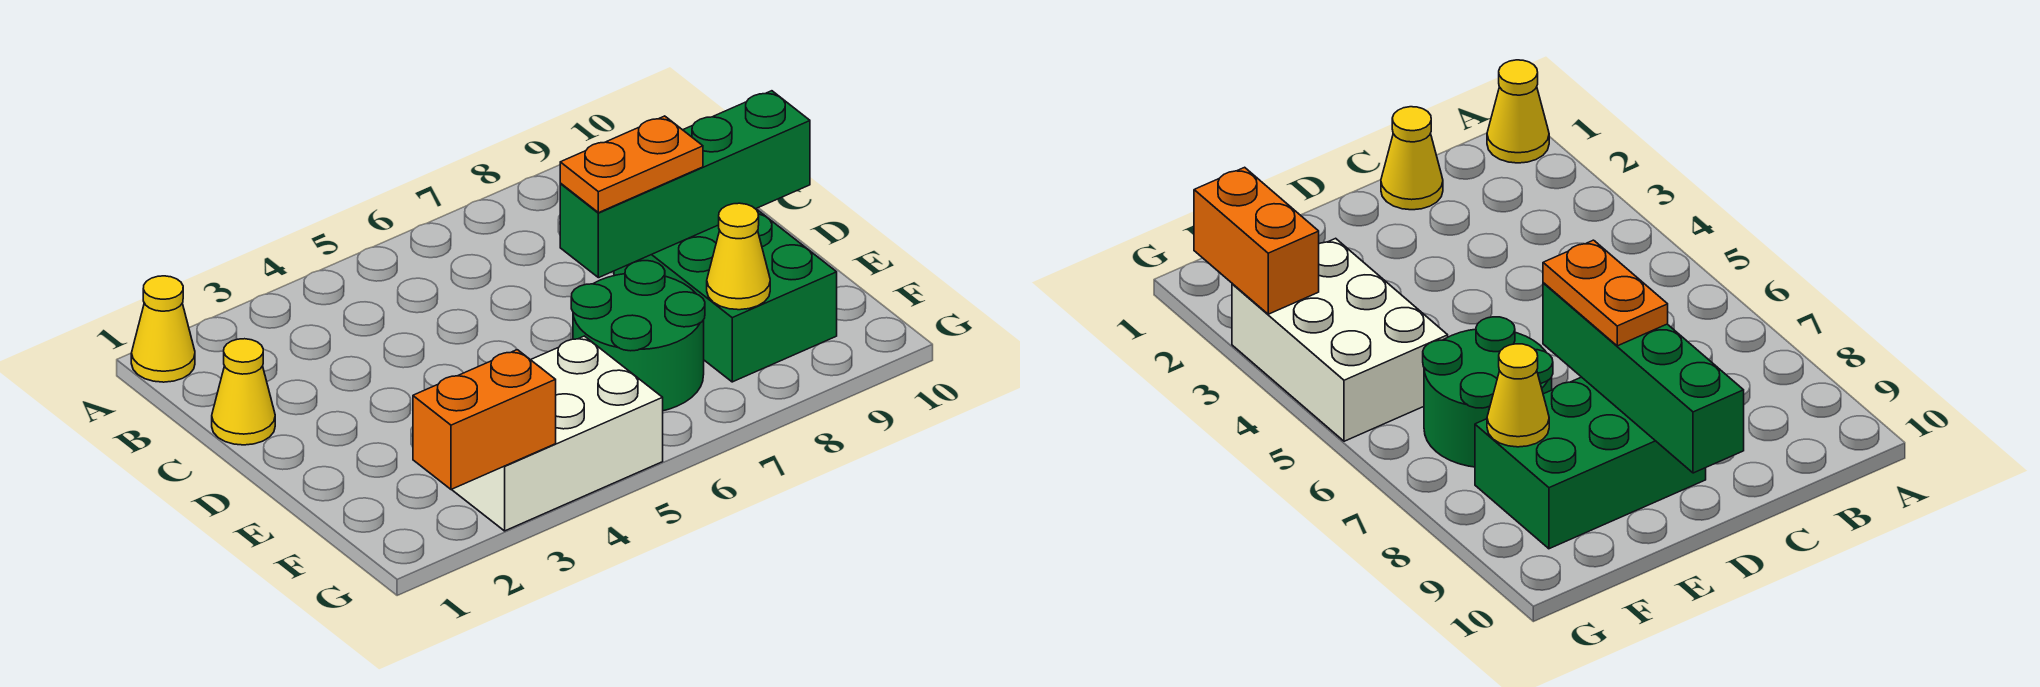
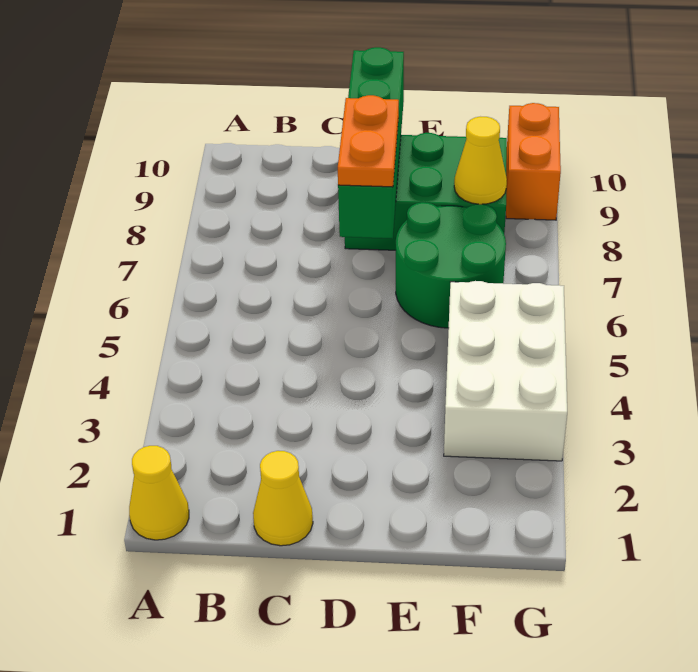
orange brick G2:G3 level 2 -> orange brick G9:G10 level 1

